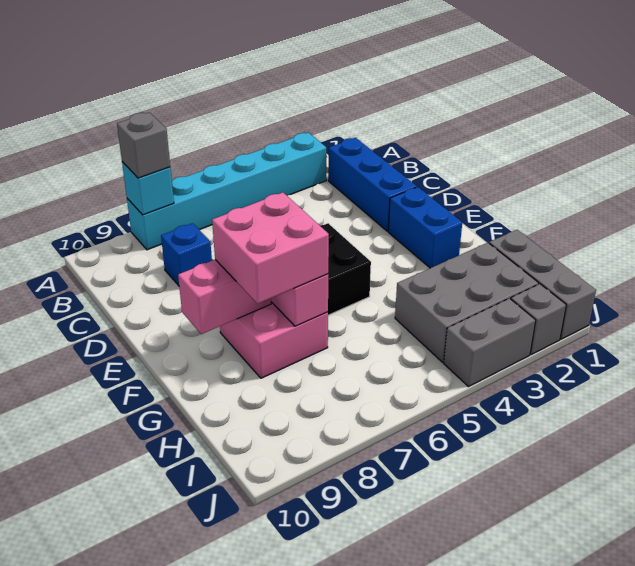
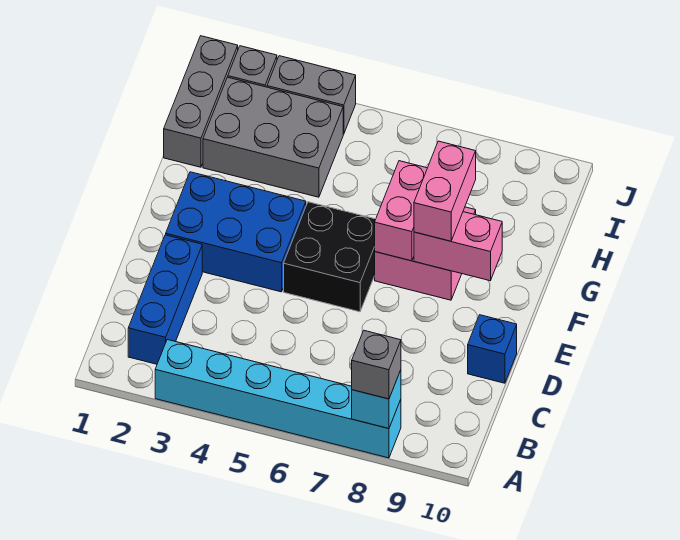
blue brick C8 level 1 -> blue brick D10 level 1
blue brick E2:F2 level 1 -> blue brick E2:F4 level 1
pink brick F7:G8 level 3 -> pink brick F8:G8 level 3

